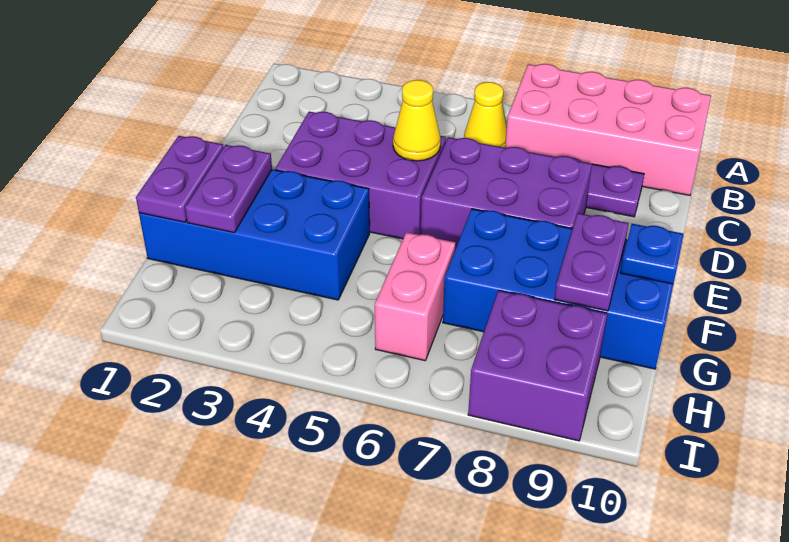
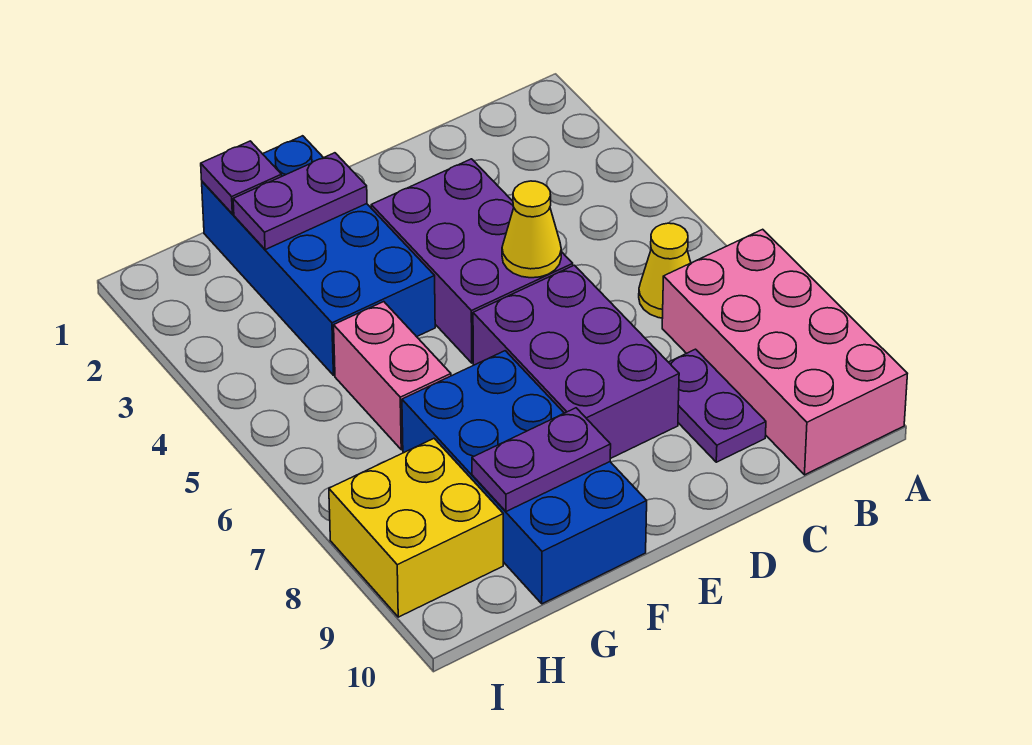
purple plate F1:G1 level 2 -> purple plate G1 level 2
blue plate F10 level 2 -> none
pink brick G6:H6 level 1 -> pink brick G5:G6 level 1
purple brick H8:I9 level 1 -> yellow brick H8:I9 level 1

